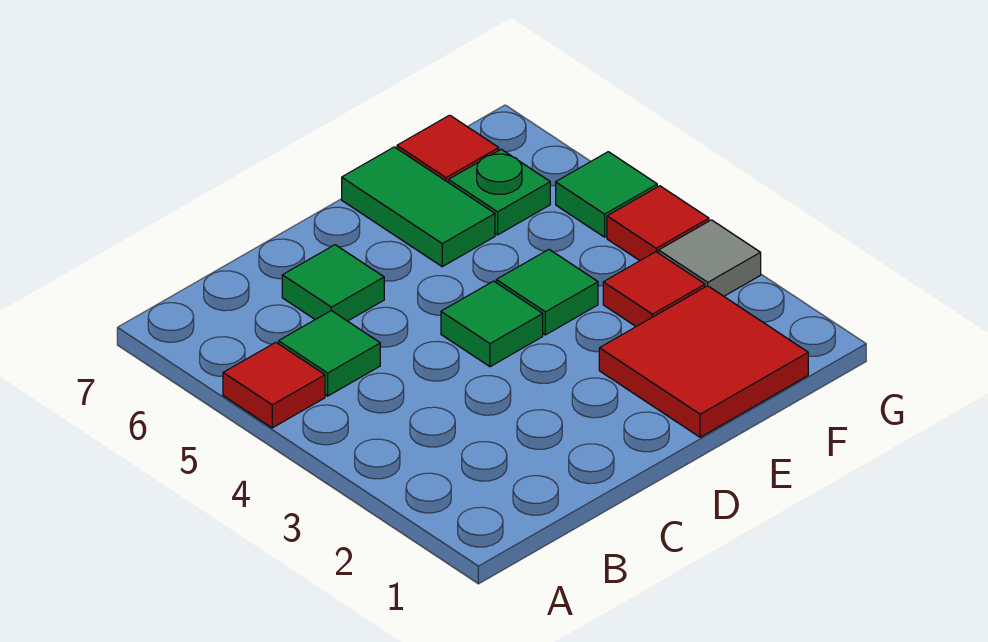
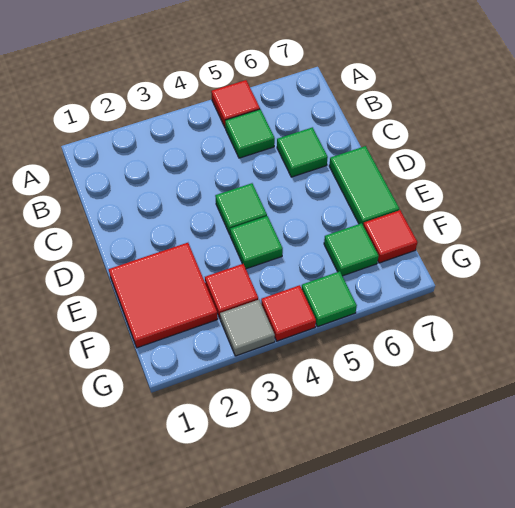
green tile E6:E7 level 1 -> green tile D7:E7 level 1
green plate F6 level 1 -> green tile F6 level 1

